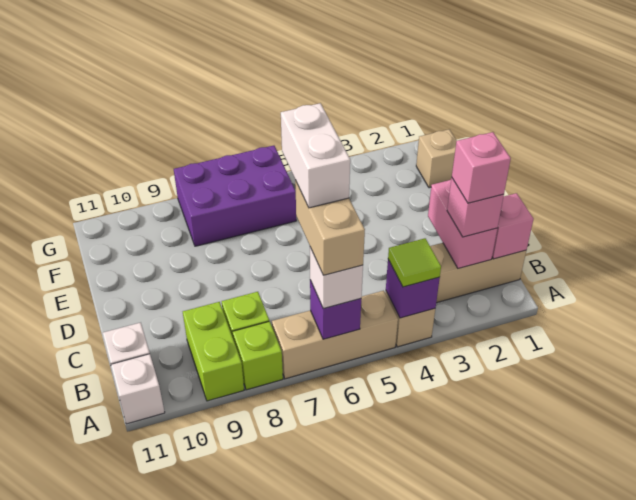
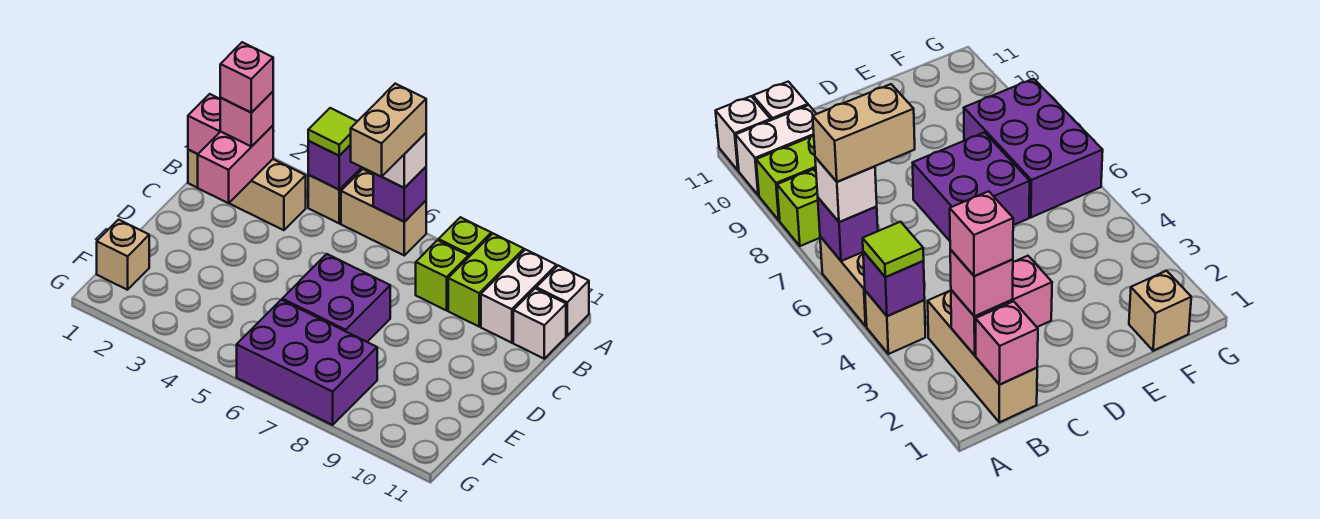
tan brick A5:A7 level 1 -> tan brick A5:A6 level 1
white brick B6:C6 level 5 -> white brick A10:B10 level 1
none -> purple brick D6:E7 level 1

